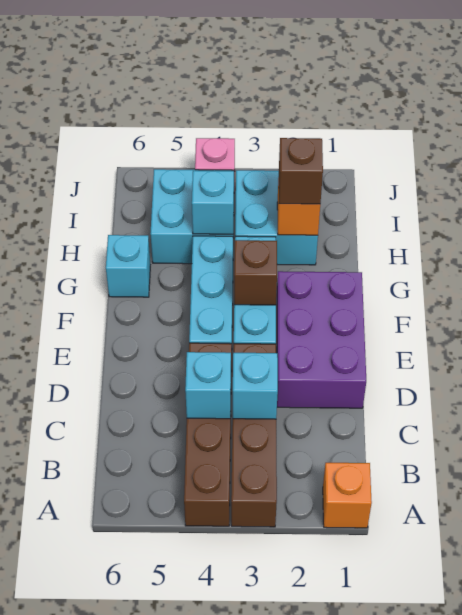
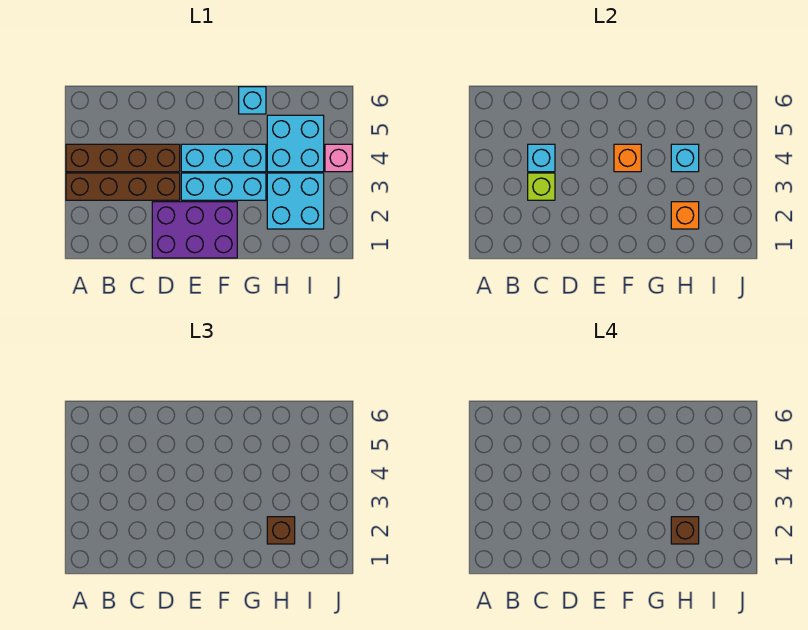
orange brick A1 level 1 -> orange brick F4 level 2
cyan brick C3 level 2 -> lime brick C3 level 2
brown brick F3 level 2 -> brown brick H2 level 4

